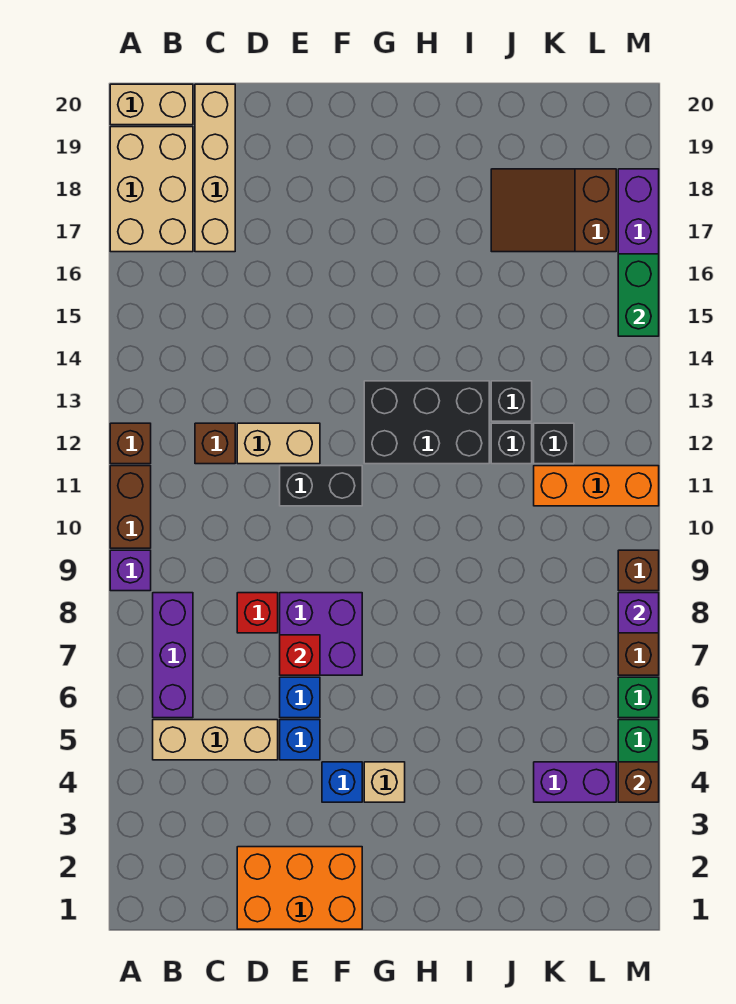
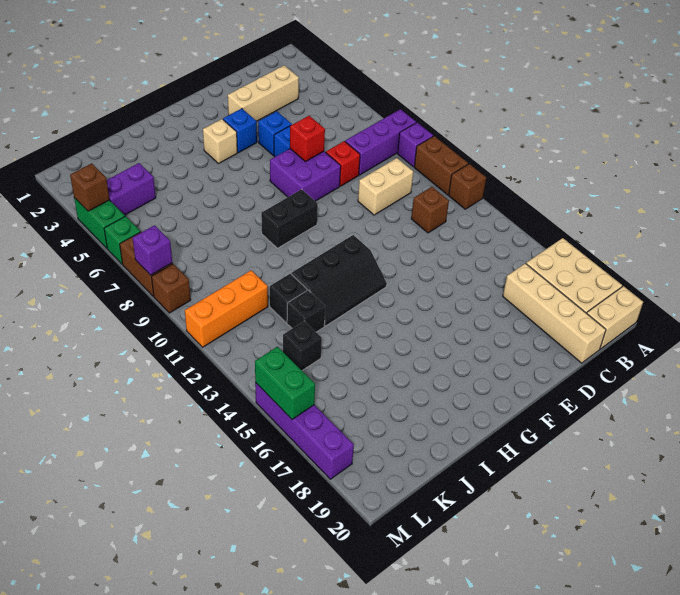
tan brick B5:D5 level 1 -> tan brick C3:E3 level 1
purple brick B6:B8 level 1 -> purple brick A8:C8 level 1
orange brick D1:F2 level 1 -> none
tan brick D12:E12 level 1 -> tan brick C10:D10 level 1
black brick E11:F11 level 1 -> black brick G9:H9 level 1
black brick G12:I13 level 1 -> black slope G12:I13 level 1 top 12
brown slope J17:L18 level 1 top L -> none
black brick K12 level 1 -> black brick K14 level 1

